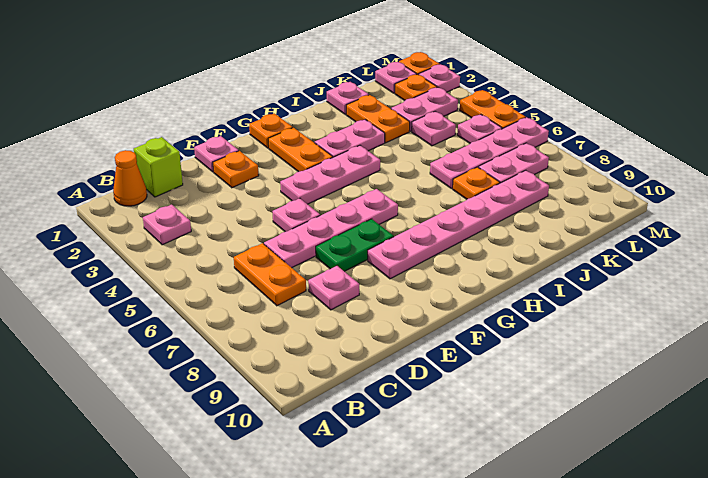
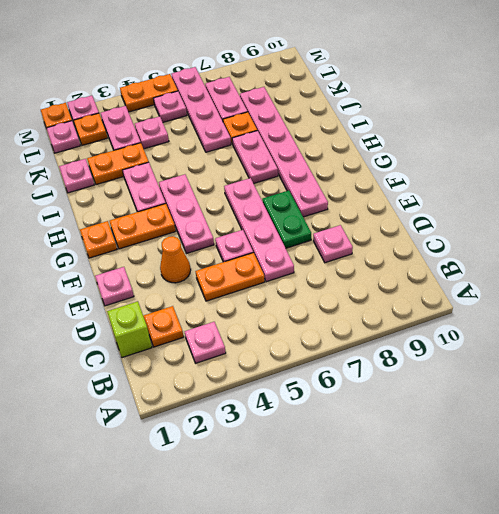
orange cone B1 level 1 -> orange cone E3 level 1
orange plate C6:C7 level 1 -> orange plate D4:D5 level 1
orange plate E2 level 1 -> orange plate C2 level 1
none -> pink plate H7:I7 level 1

